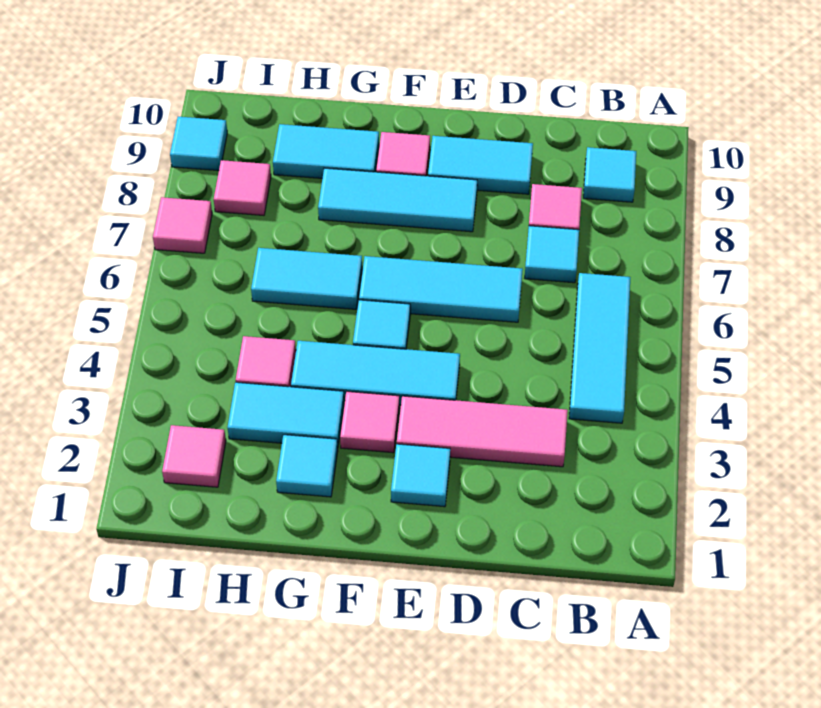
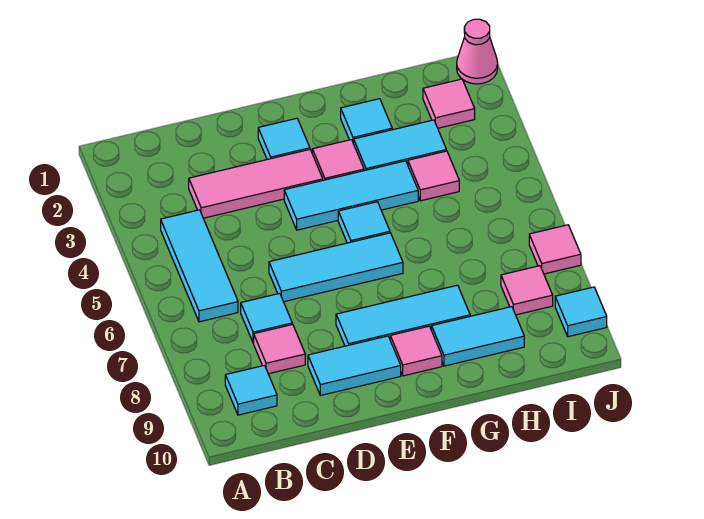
cyan tile G6:H6 level 1 -> none
none -> pink cone J1 level 1

